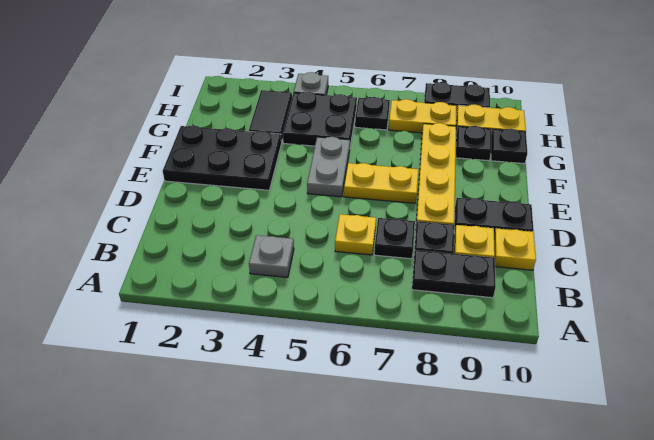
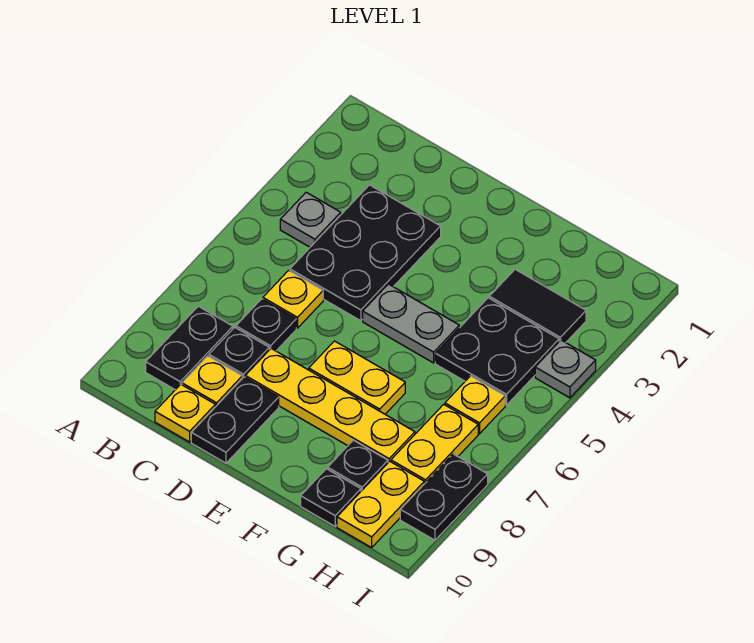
black plate E1:F3 level 1 -> black plate C3:D5 level 1
yellow plate E6:E7 level 1 -> yellow plate E7:F7 level 1
black plate H6 level 1 -> yellow plate H6 level 1

